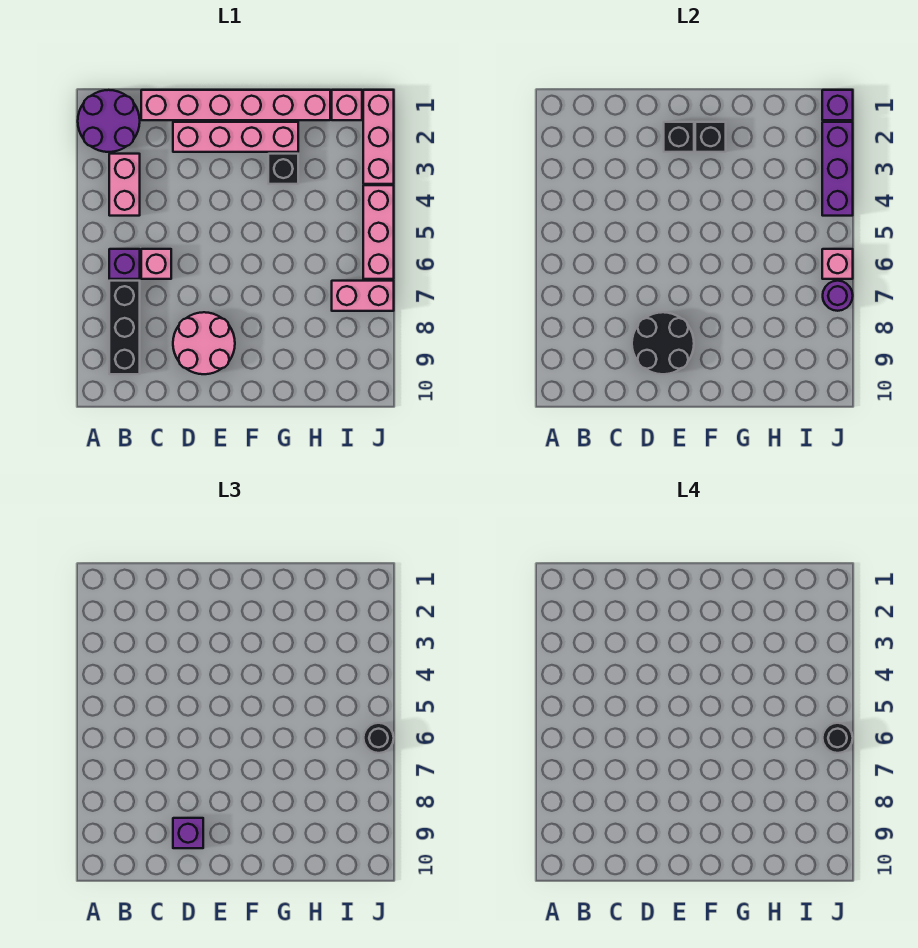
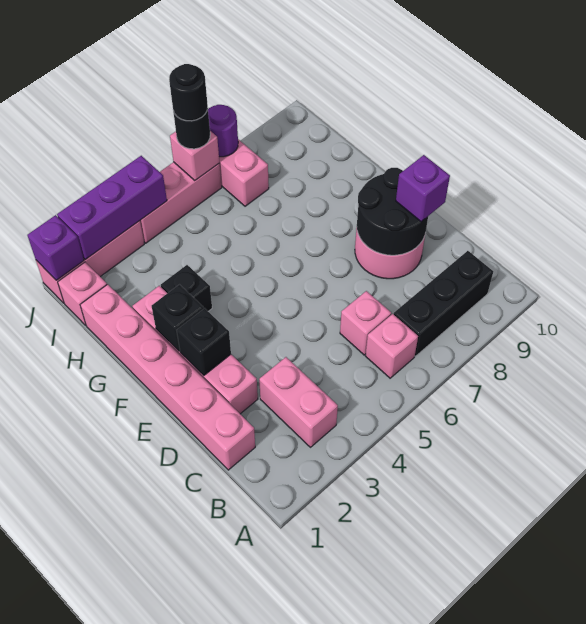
purple round brick A1:B2 level 1 -> none
pink brick B3:B4 level 1 -> pink brick B3:C3 level 1
purple brick B6 level 1 -> pink brick B6 level 1

